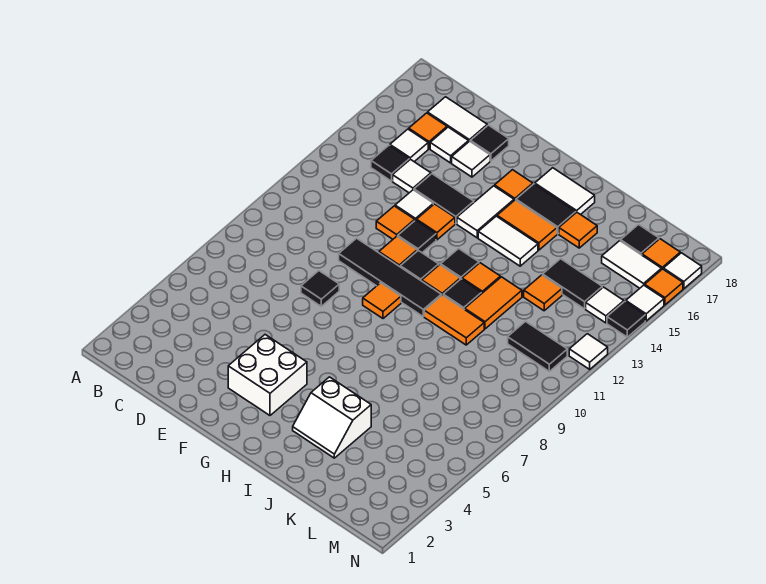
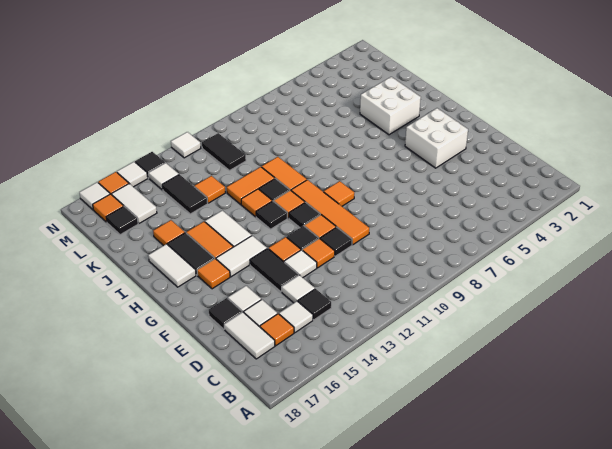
black tile E8 level 1 -> black tile E11 level 1
black tile E10:H10 level 1 -> orange tile E10:H10 level 1
white slope I3:J4 level 1 top 4 -> white brick I3:J4 level 1

